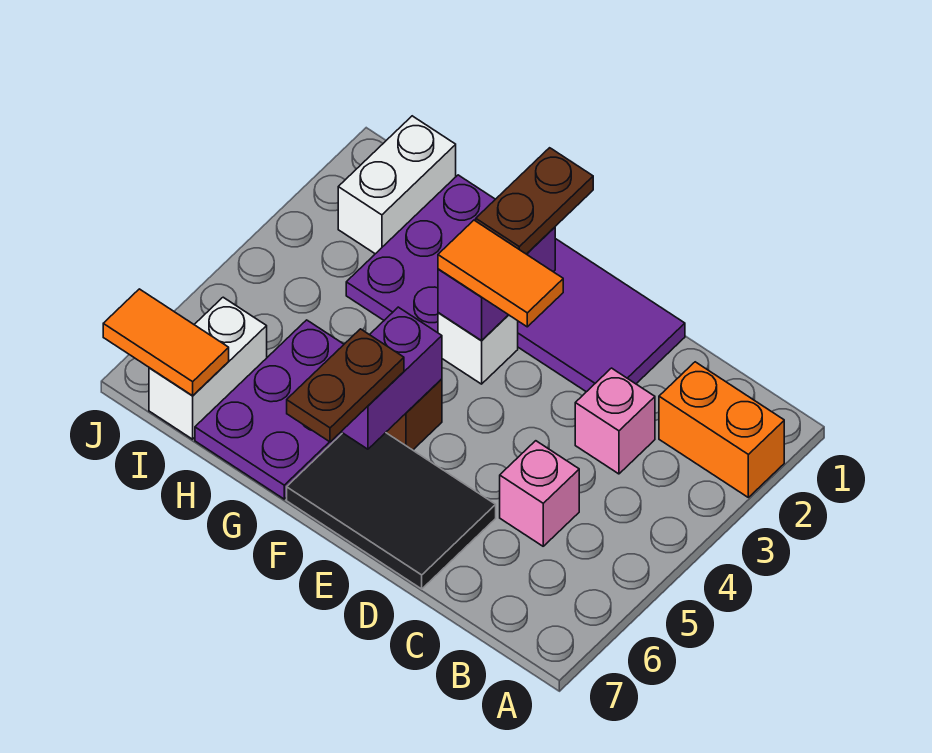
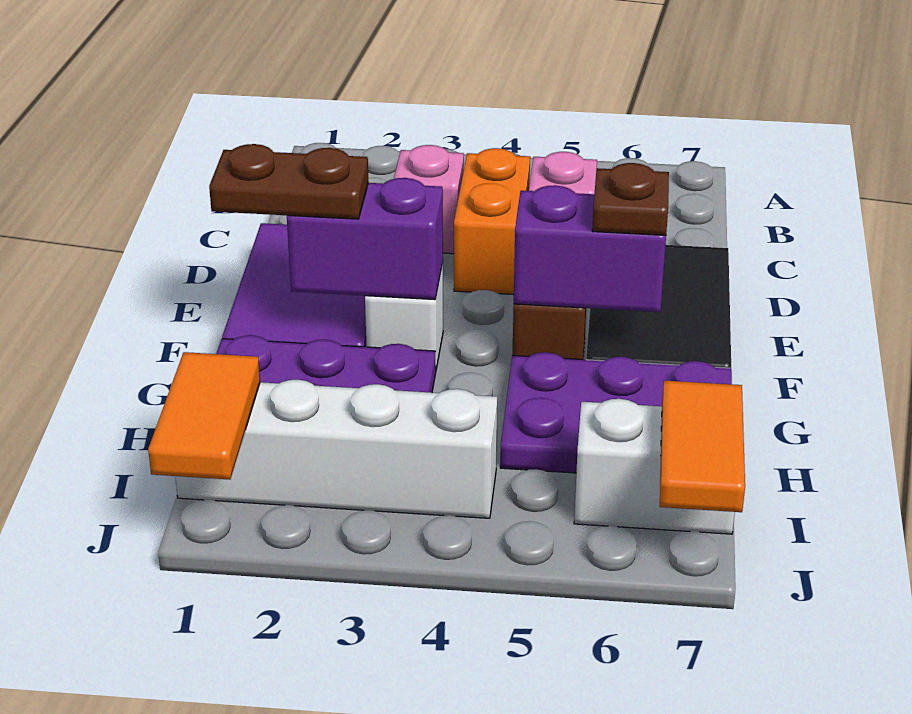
orange brick A2:B2 level 1 -> orange brick C4:D4 level 1
orange tile E3:F3 level 3 -> orange tile I1:J1 level 2
brown plate F6:F7 level 3 -> brown plate F6 level 3
white brick I1:I2 level 1 -> white brick I1:I4 level 1

